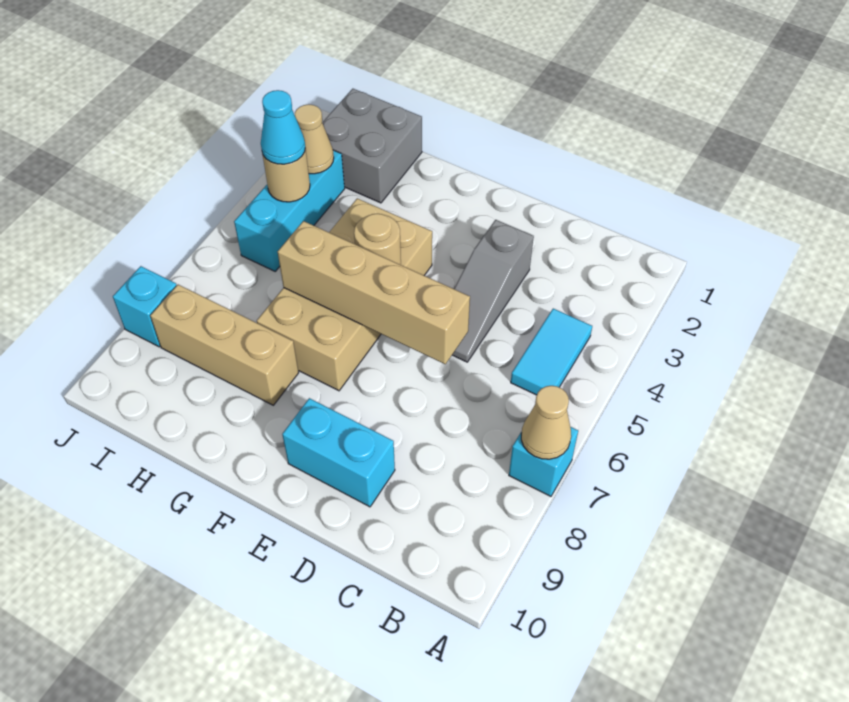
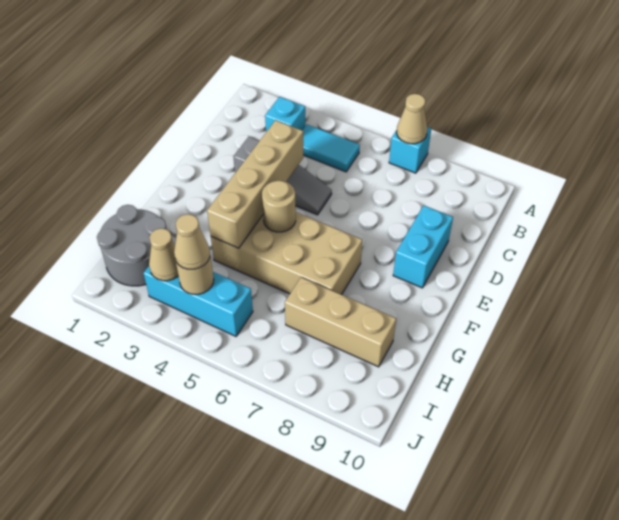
tan brick D6:G6 level 2 -> tan brick D4:G4 level 2
tan brick G8:I8 level 1 -> tan brick H7:H9 level 1
grey brick H1:I2 level 1 -> grey round brick H1:I2 level 1
cyan cone I4 level 3 -> tan cone I4 level 3
cyan brick J8 level 1 -> cyan brick B3 level 1

